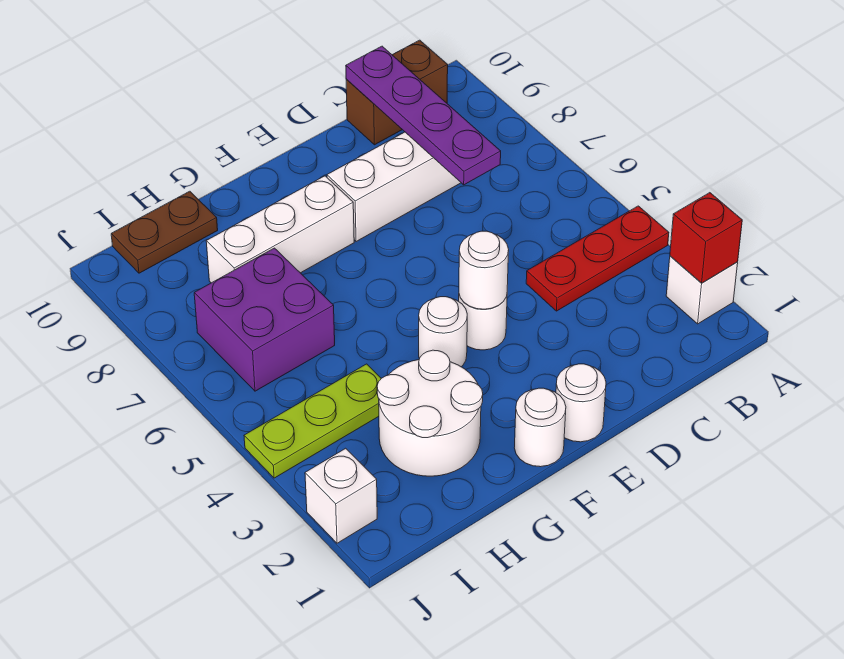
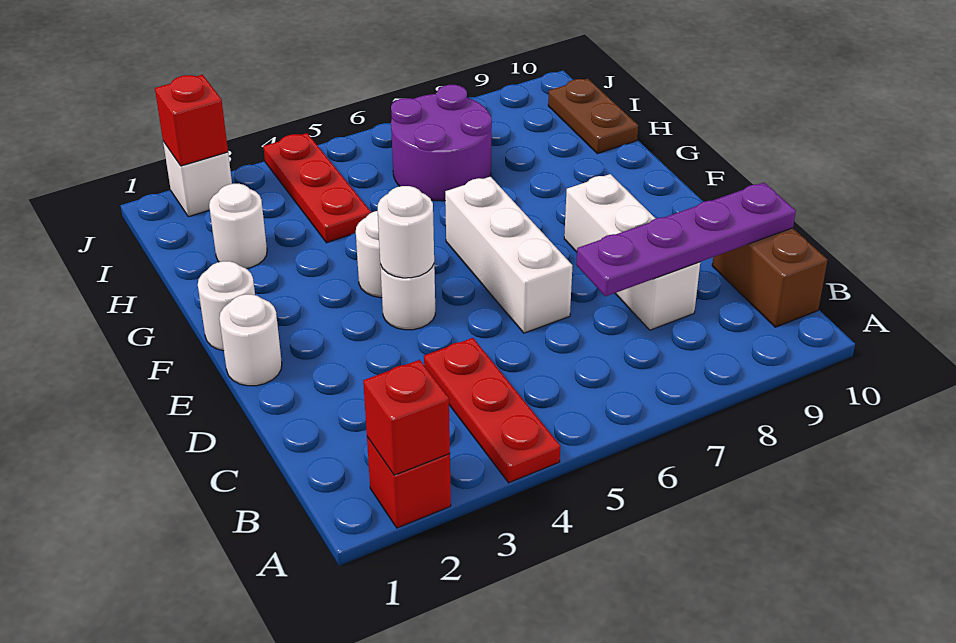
white brick A2 level 1 -> red brick A2 level 1
white brick F8:H8 level 1 -> white brick D6:F6 level 1
white round brick G2:H3 level 1 -> white round brick H2 level 1
lime plate H4:J4 level 1 -> red plate H4:J4 level 1
purple brick H6:I7 level 1 -> purple round brick H6:I7 level 1
none -> red brick J2 level 2

